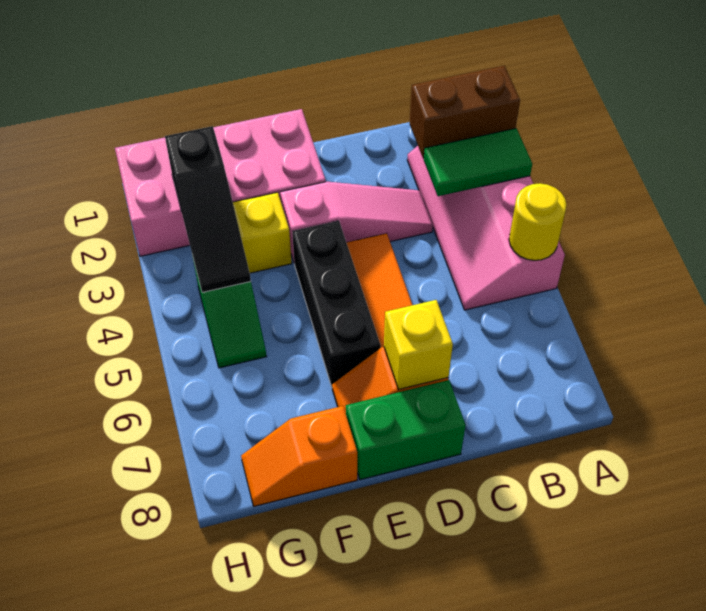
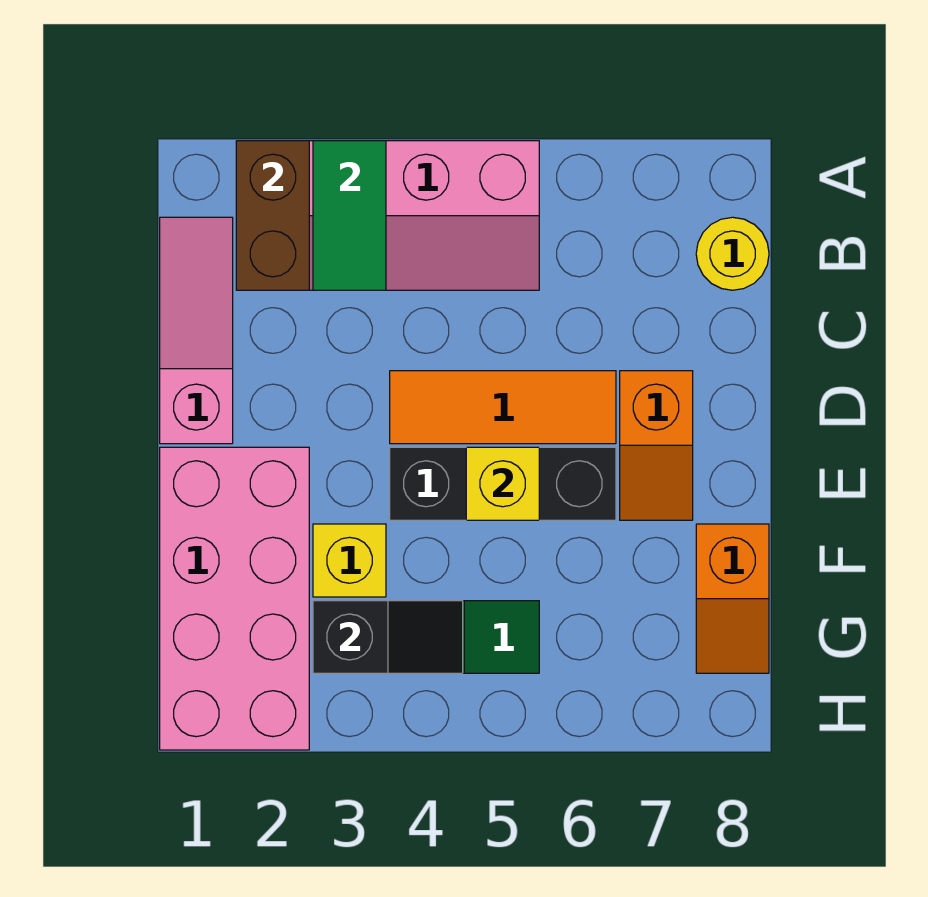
yellow round brick A5 level 2 -> yellow round brick B8 level 1
pink slope C3:E3 level 1 top E -> pink slope B1:D1 level 1 top D
yellow brick D7 level 2 -> yellow brick E5 level 2
green brick D8:E8 level 1 -> none
black slope G2:G4 level 2 top 2 -> black slope G3:G4 level 2 top 3

